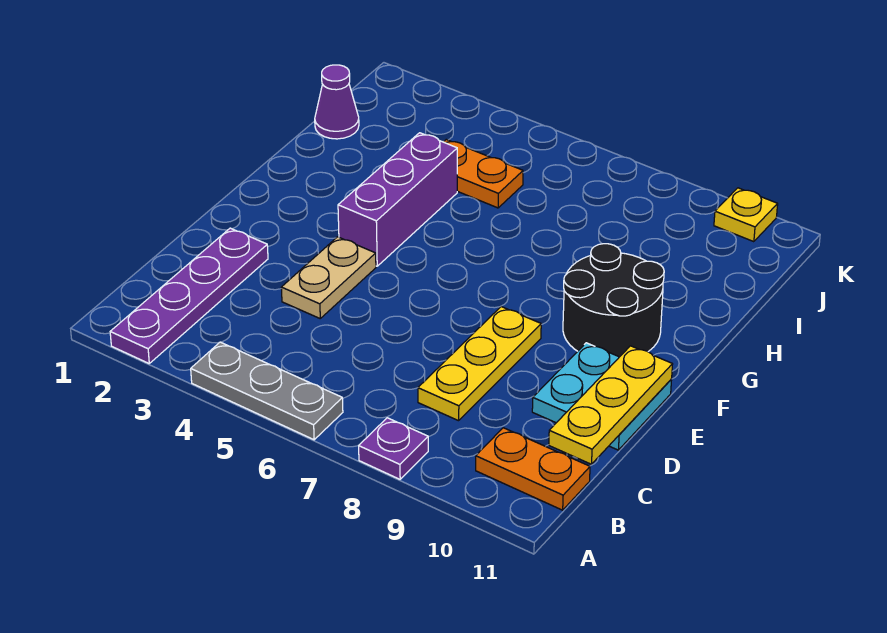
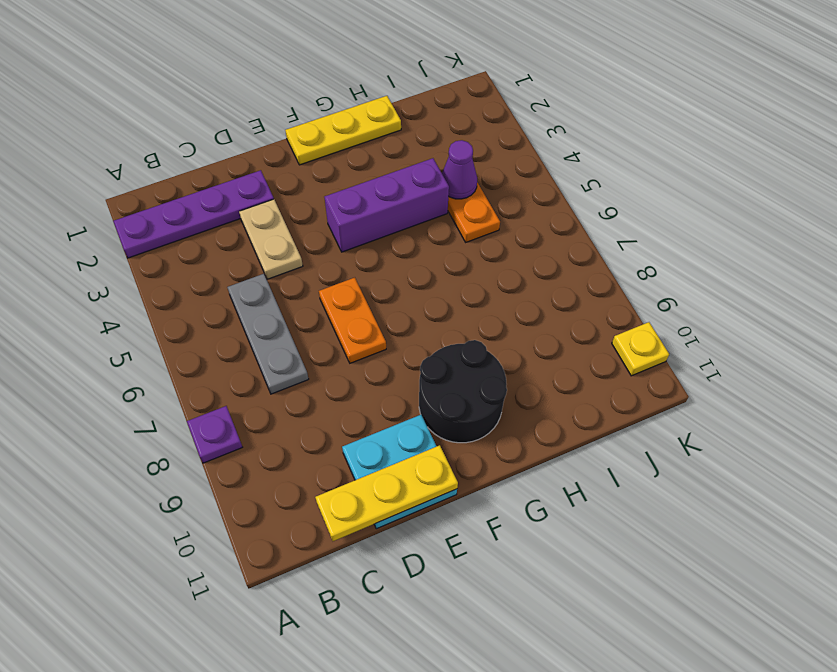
grey plate A4:A6 level 1 -> grey plate C5:C7 level 1
orange plate B10:B11 level 1 -> orange plate E6:E7 level 1
yellow plate C8:E8 level 1 -> yellow plate F1:H1 level 1
tan plate D4:E4 level 1 -> tan plate D3:D4 level 1
purple cone I1 level 1 -> purple cone I4 level 2

